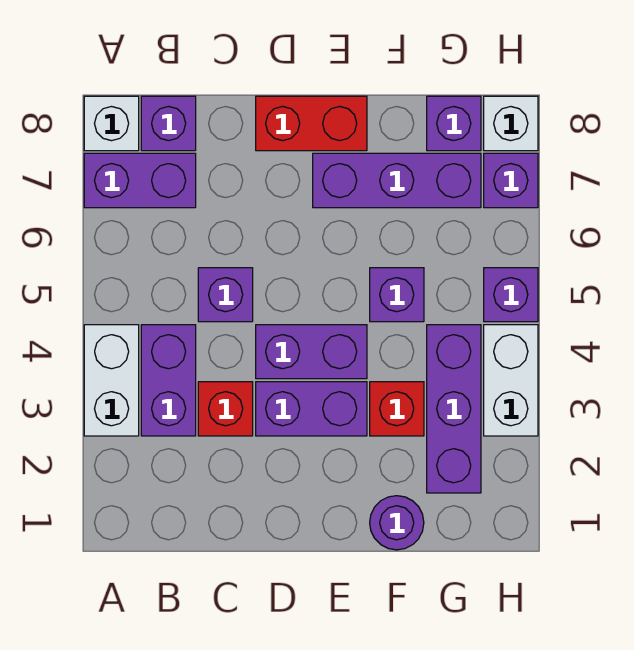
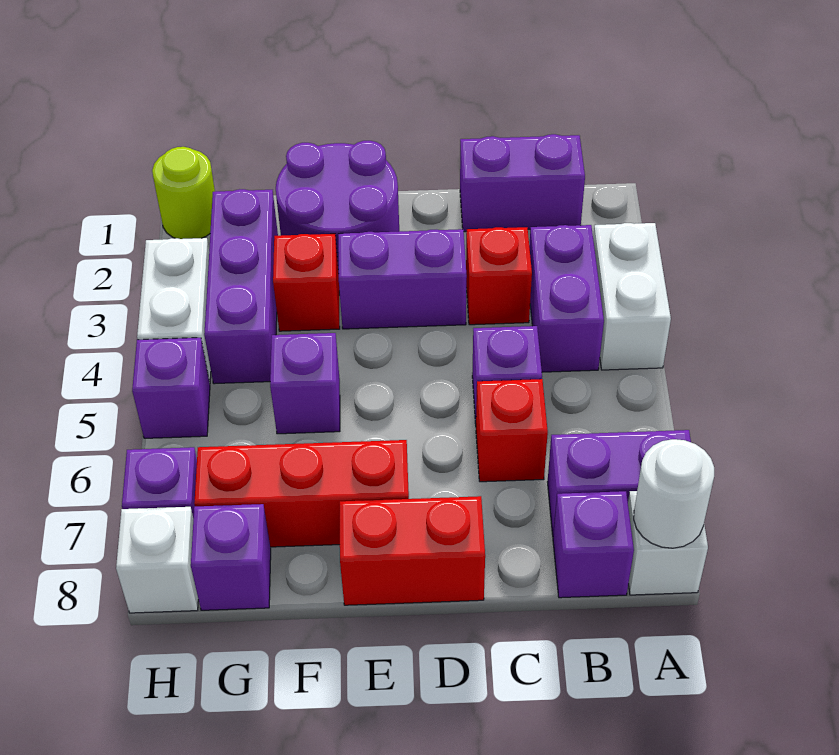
none -> white round brick A8 level 2
none -> red brick C6 level 1
purple brick D4:E4 level 1 -> purple brick B1:C1 level 1
purple brick E7:G7 level 1 -> red brick E7:G7 level 1
purple round brick F1 level 1 -> purple round brick E1:F2 level 1
none -> lime round brick H1 level 1

